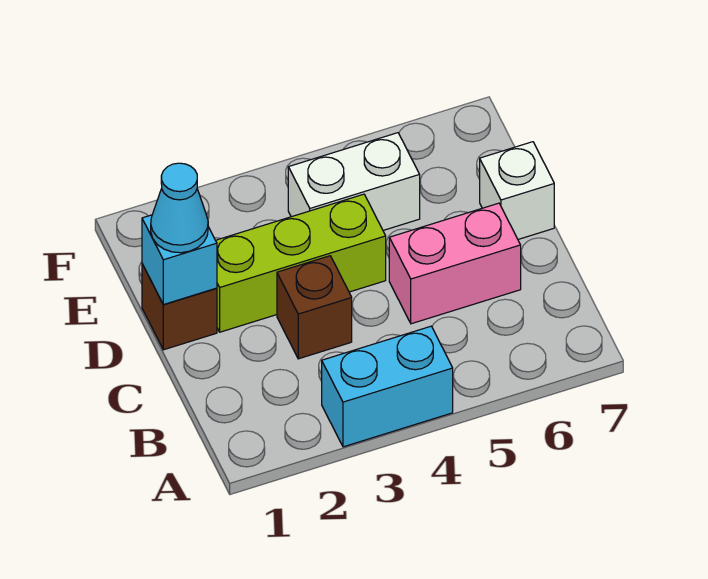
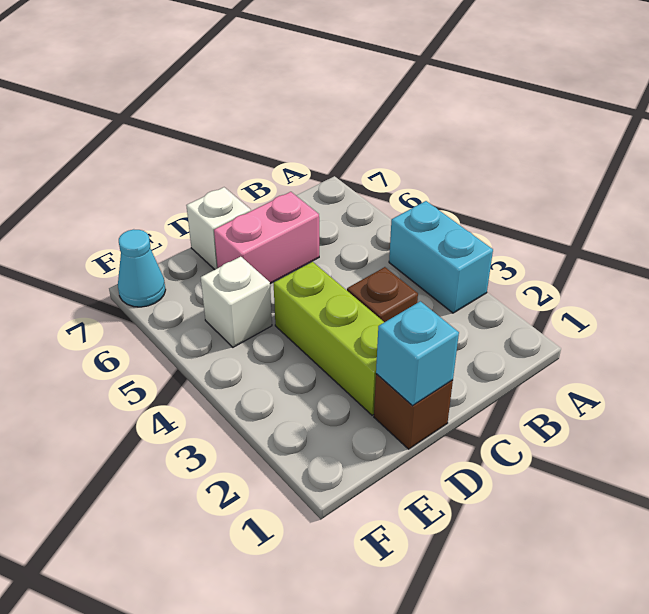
pink brick C5:C6 level 1 -> pink brick C6:D6 level 1
cyan cone D1 level 3 -> cyan cone F7 level 1
white brick E4:E5 level 1 -> white brick E5 level 1

